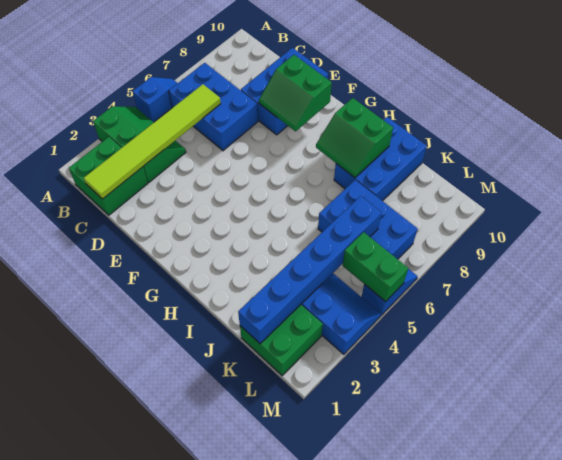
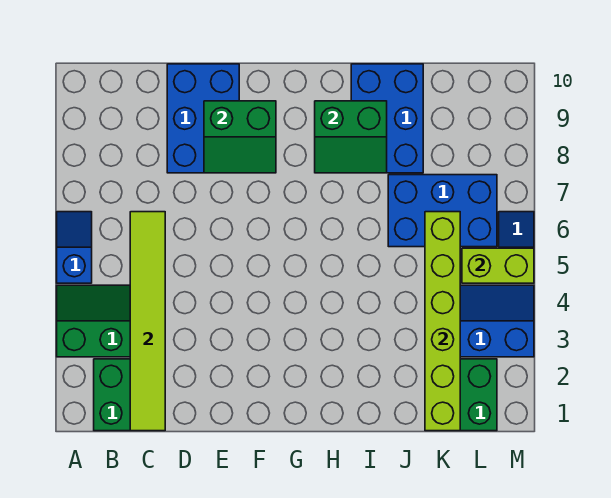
blue brick B6:D7 level 1 -> none
blue brick K1:K6 level 2 -> lime brick K1:K6 level 2
green brick L5:M5 level 2 -> lime brick L5:M5 level 2

